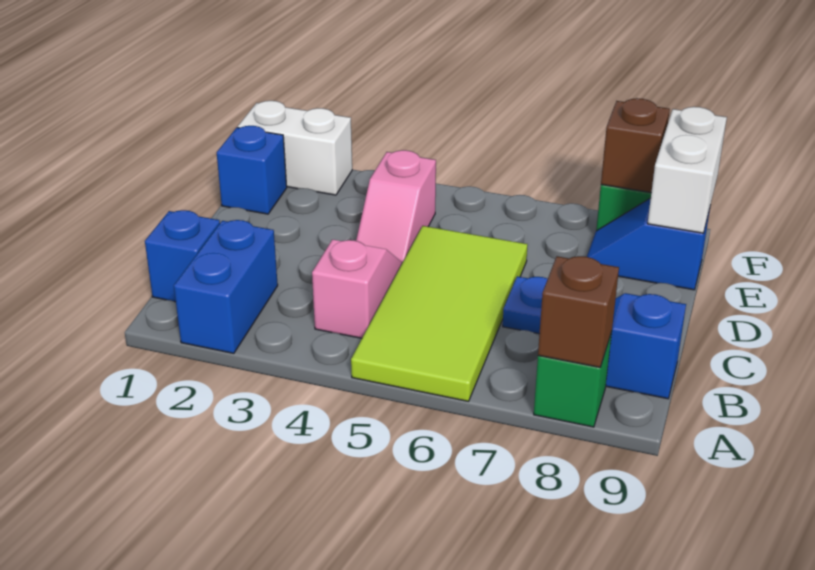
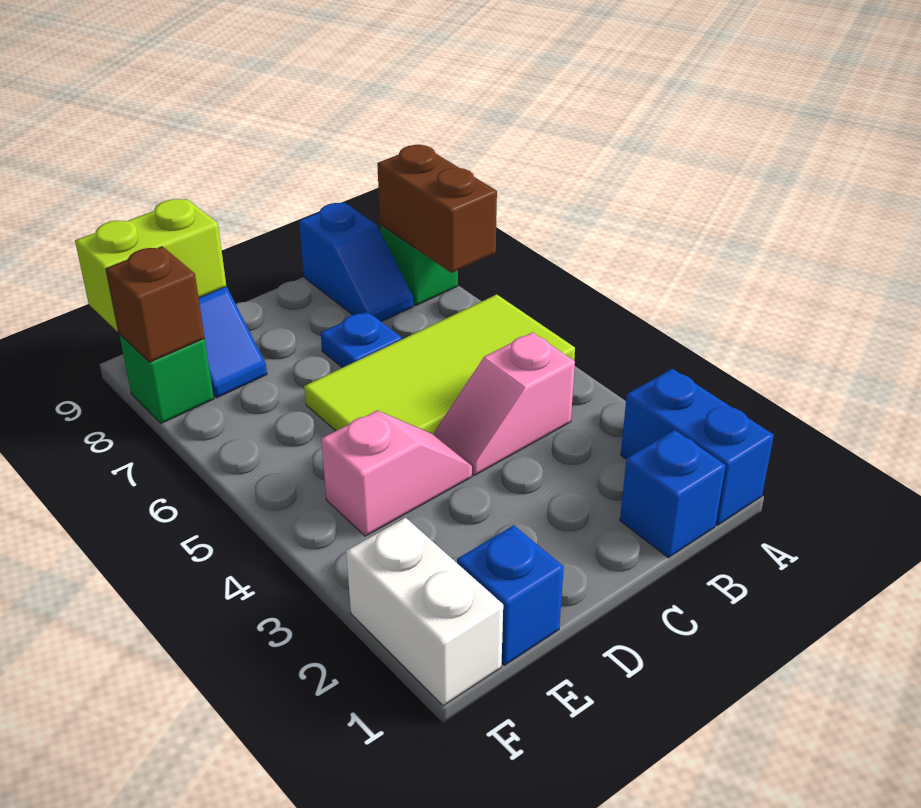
blue brick A2:B2 level 1 -> blue brick A1:A2 level 1
brown brick A8 level 2 -> brown brick A7:A8 level 2
white brick E9:F9 level 2 -> lime brick E9:F9 level 2

